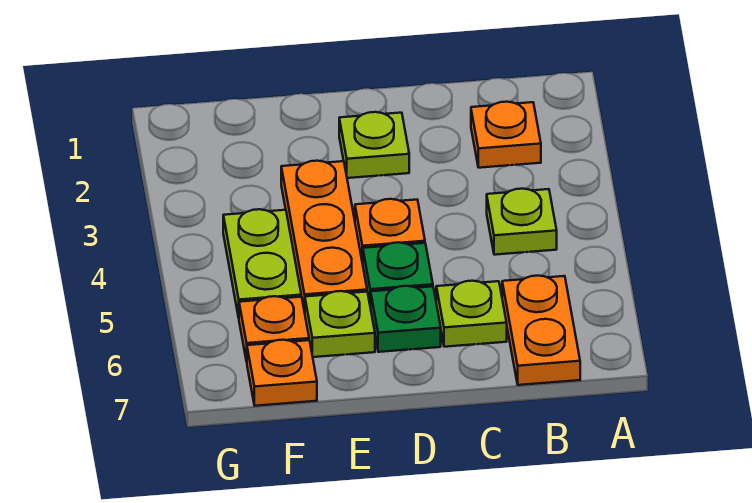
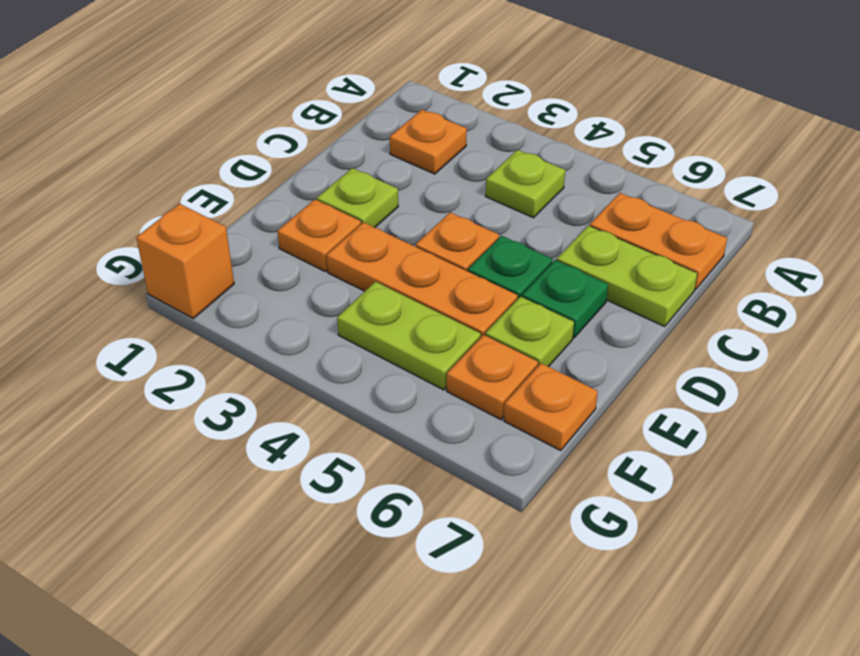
lime plate C6 level 1 -> lime plate C6:C7 level 1
none -> orange plate E2 level 1
none -> orange brick G1 level 1

